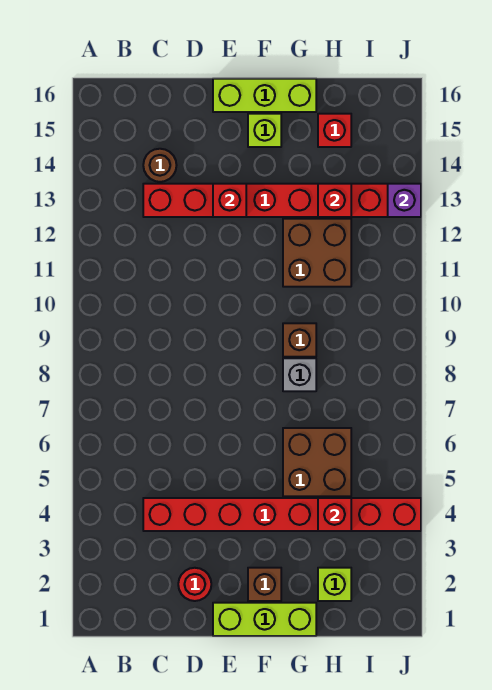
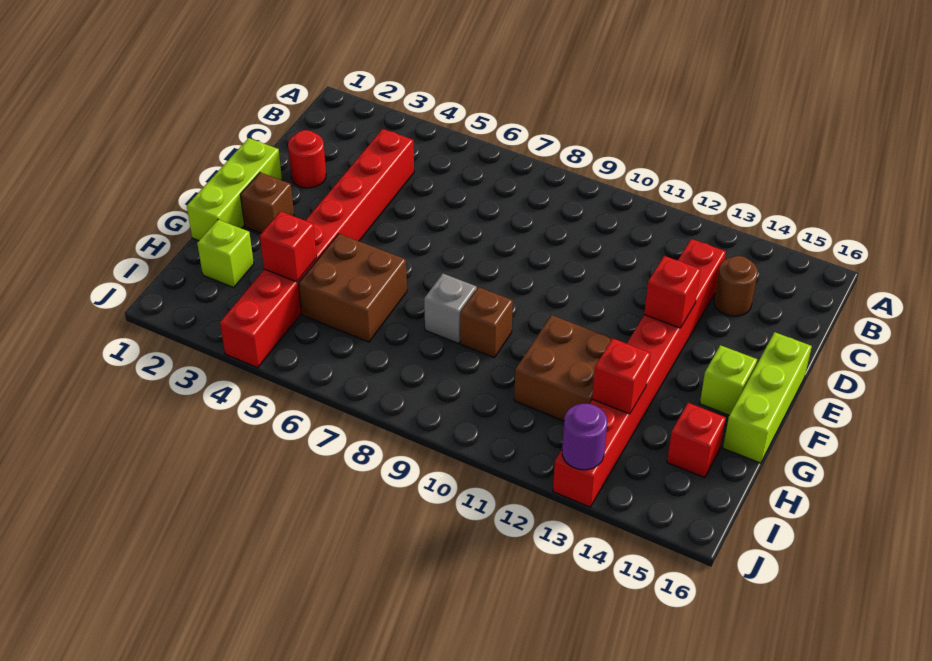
purple brick J13 level 2 -> purple round brick J13 level 2

